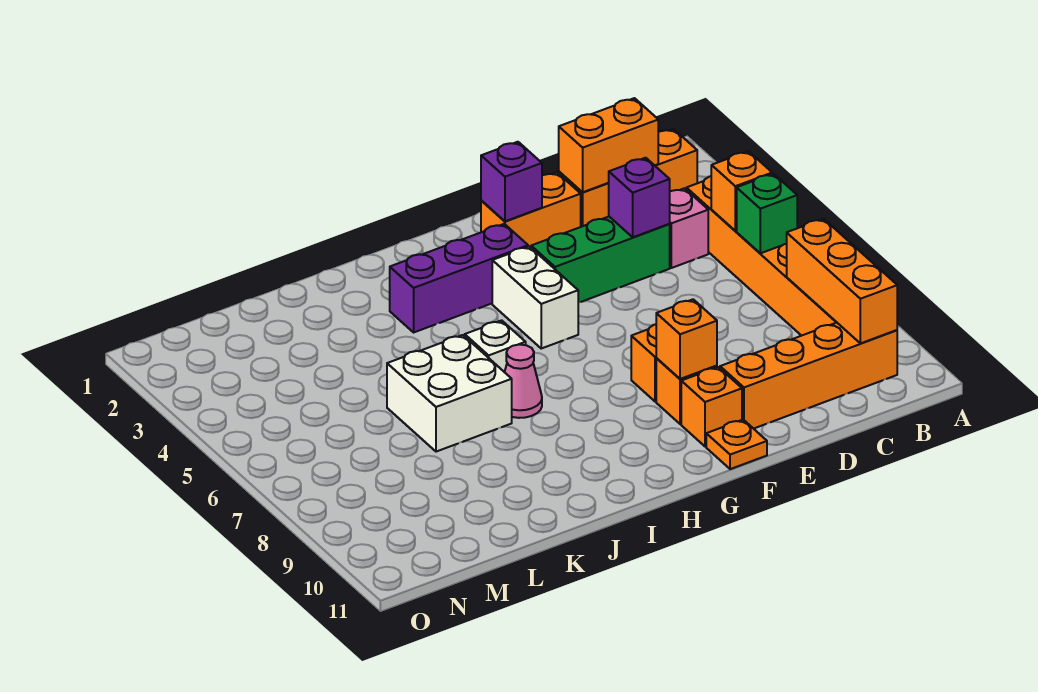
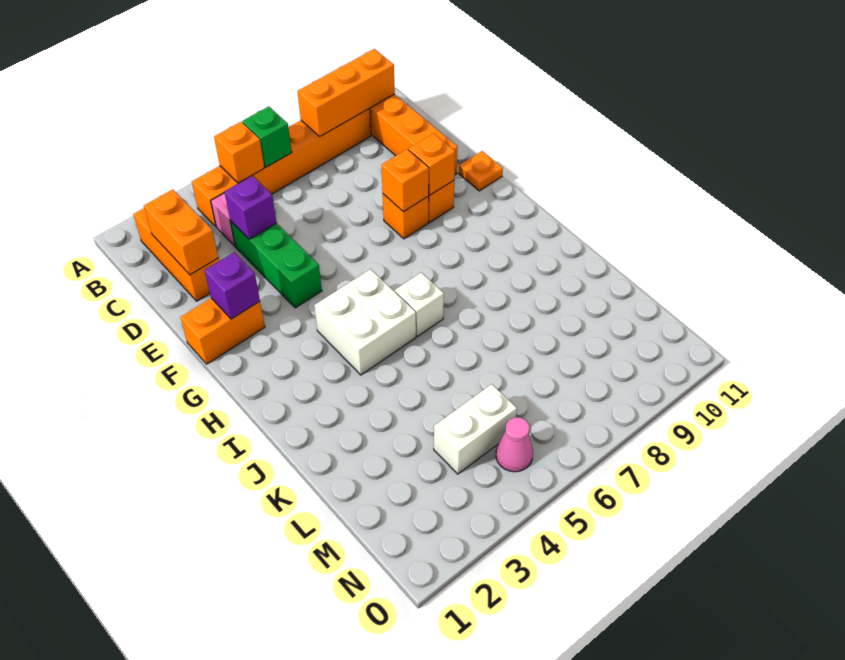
orange brick E2:F2 level 1 -> orange brick F1:F2 level 1
orange brick F10 level 1 -> orange brick F8 level 2
purple brick G3:I3 level 1 -> none
white brick G4:G5 level 1 -> white brick M4:M5 level 1
pink cone I7 level 1 -> pink cone N5 level 1
white brick J6:K7 level 1 -> white brick H4:I5 level 1

